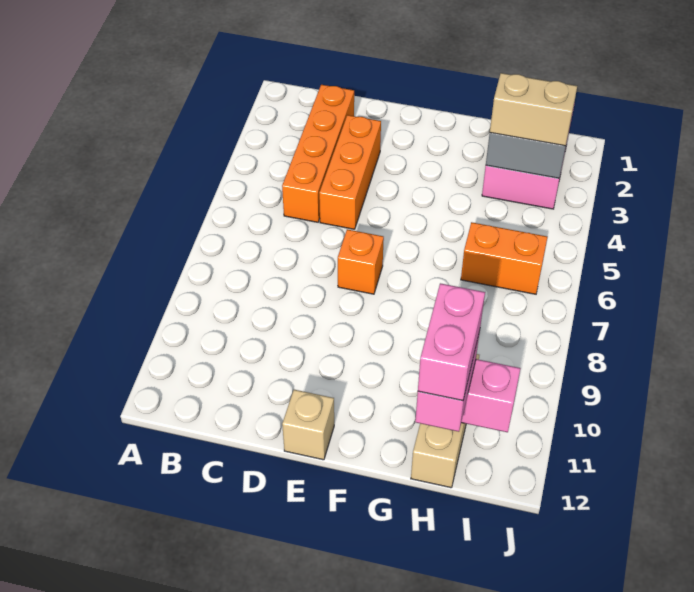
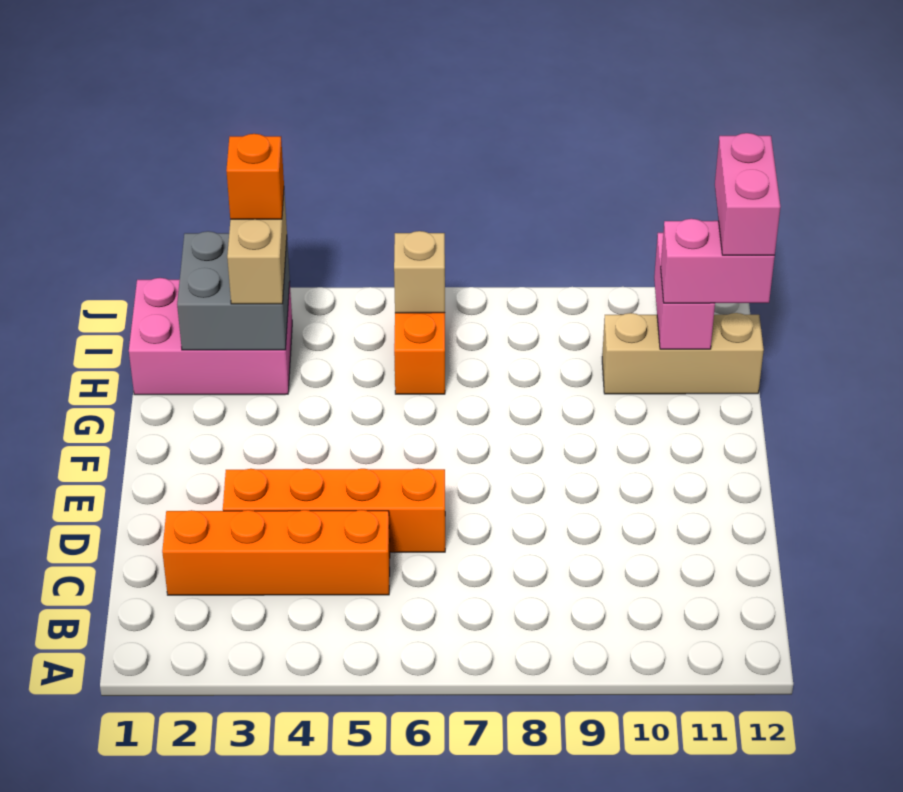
orange brick D3:D5 level 1 -> orange brick D3:D6 level 1
orange brick E7 level 1 -> orange brick I3 level 4
tan brick E12 level 1 -> tan brick I6 level 2
pink brick H11:H12 level 4 -> pink brick H12:I12 level 4

